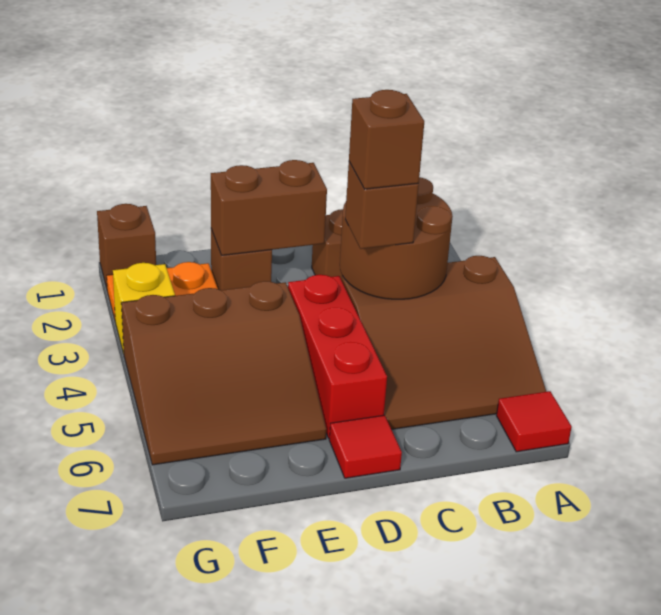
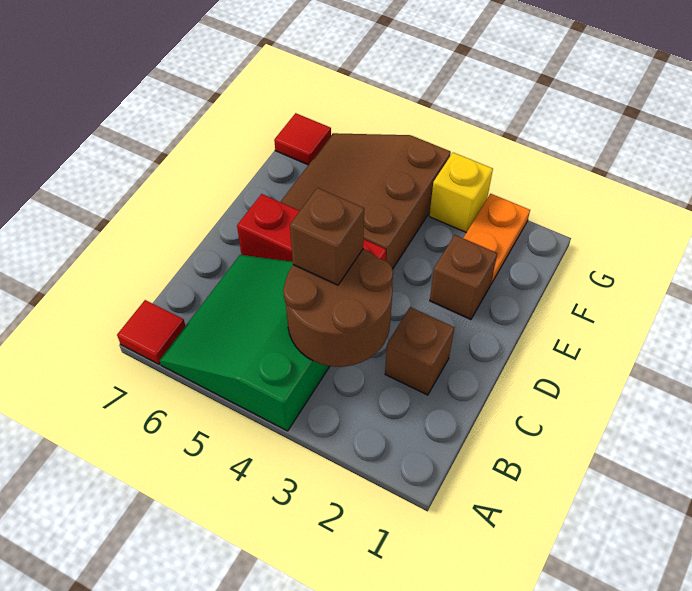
brown slope A4:C6 level 1 top 4 -> green slope A4:C6 level 1 top 4
brown brick C4 level 4 -> none
brown brick D2:E2 level 2 -> none
red tile D7 level 1 -> red tile G7 level 1
brown brick G1 level 1 -> none

